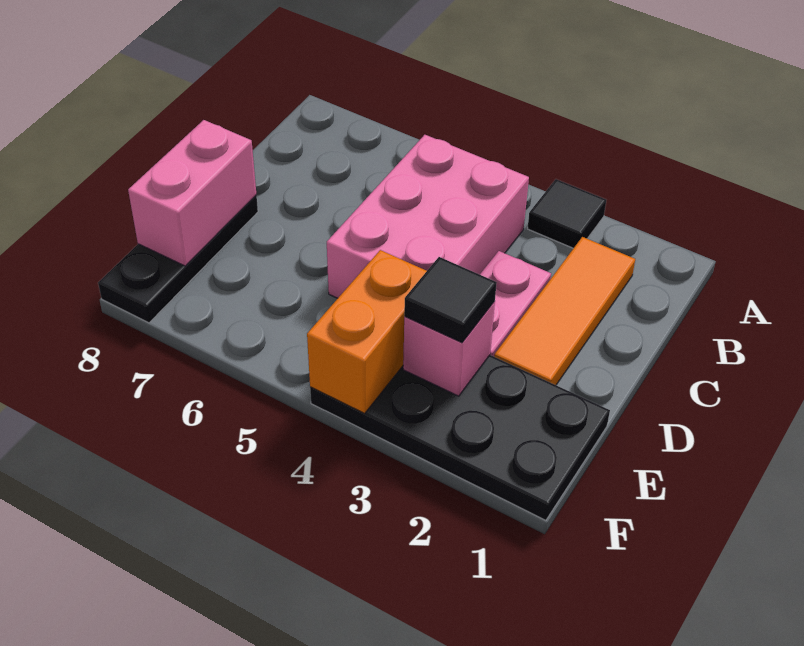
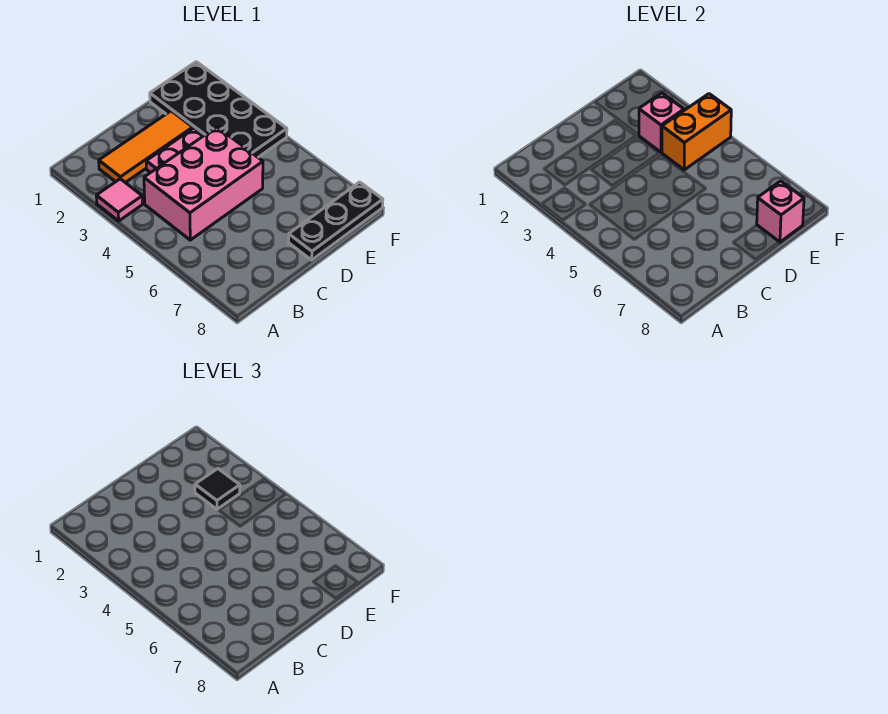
black tile A3 level 1 -> pink tile A3 level 1
pink brick D8:E8 level 2 -> pink brick E8 level 2

